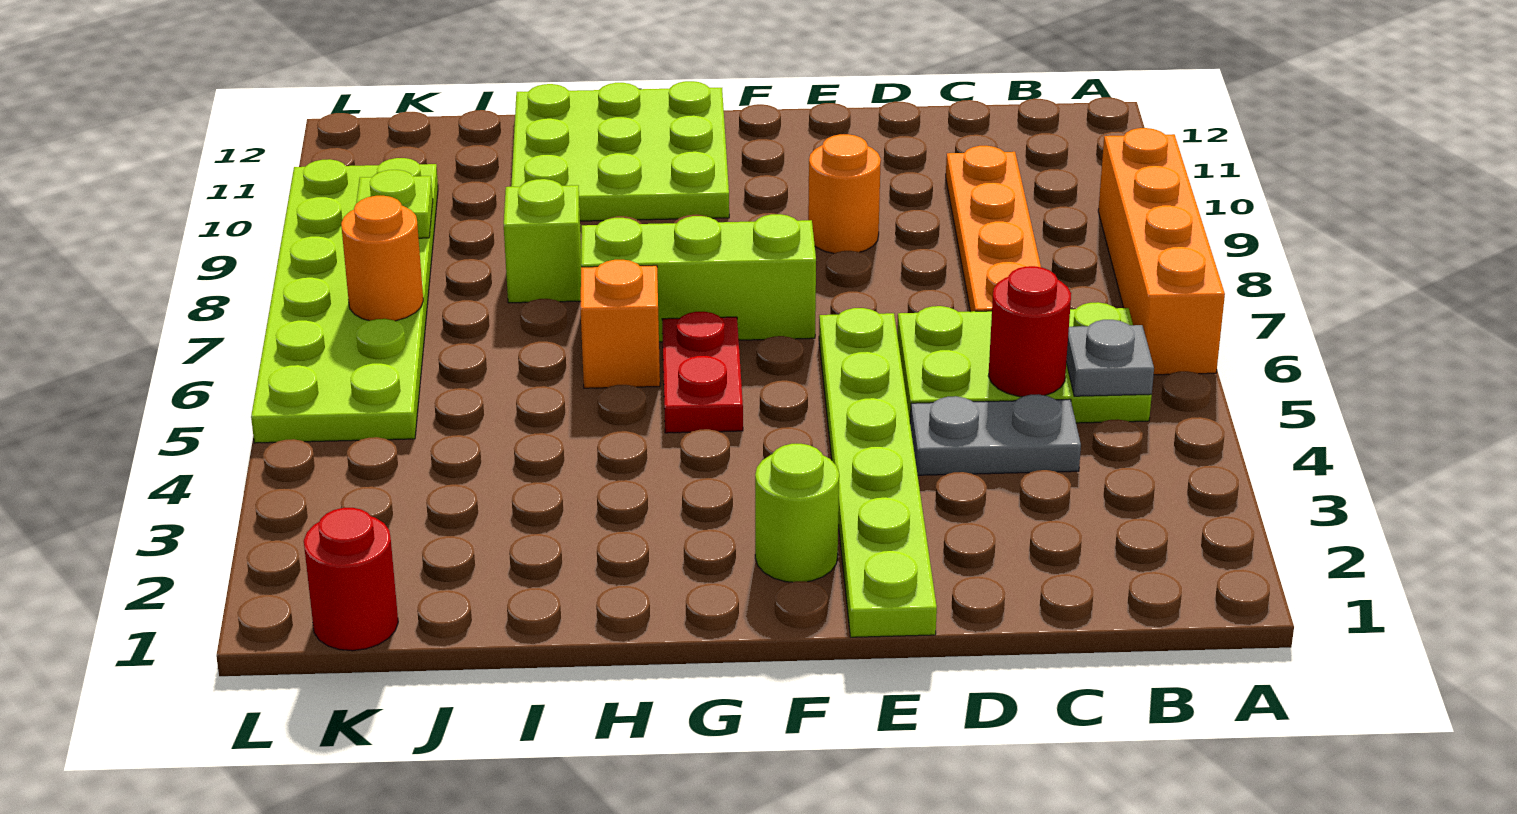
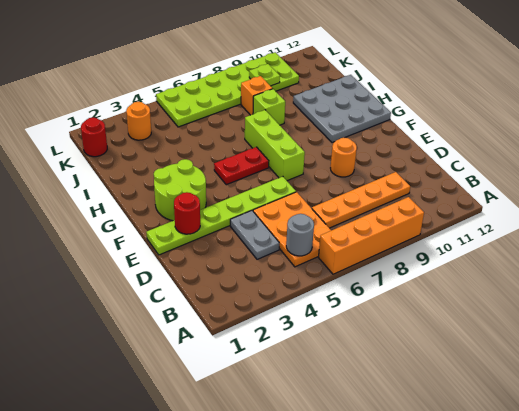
lime plate B5:D6 level 1 -> orange plate B5:D6 level 1
grey plate B5 level 2 -> grey round brick B5 level 2
red round brick C5 level 2 -> red round brick E2 level 2
lime round brick F2 level 1 -> lime round brick F2:G3 level 1
lime plate G10:I12 level 1 -> grey plate G10:I12 level 1
orange brick H6 level 1 -> orange brick J8 level 1
orange round brick K7 level 2 -> orange round brick K3 level 1

